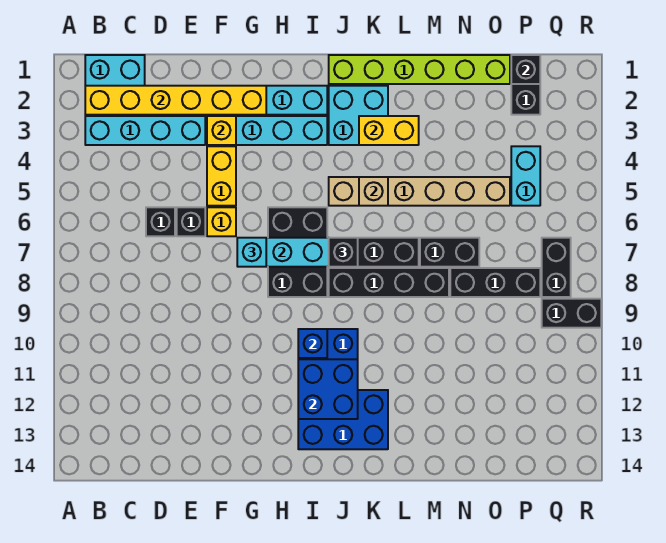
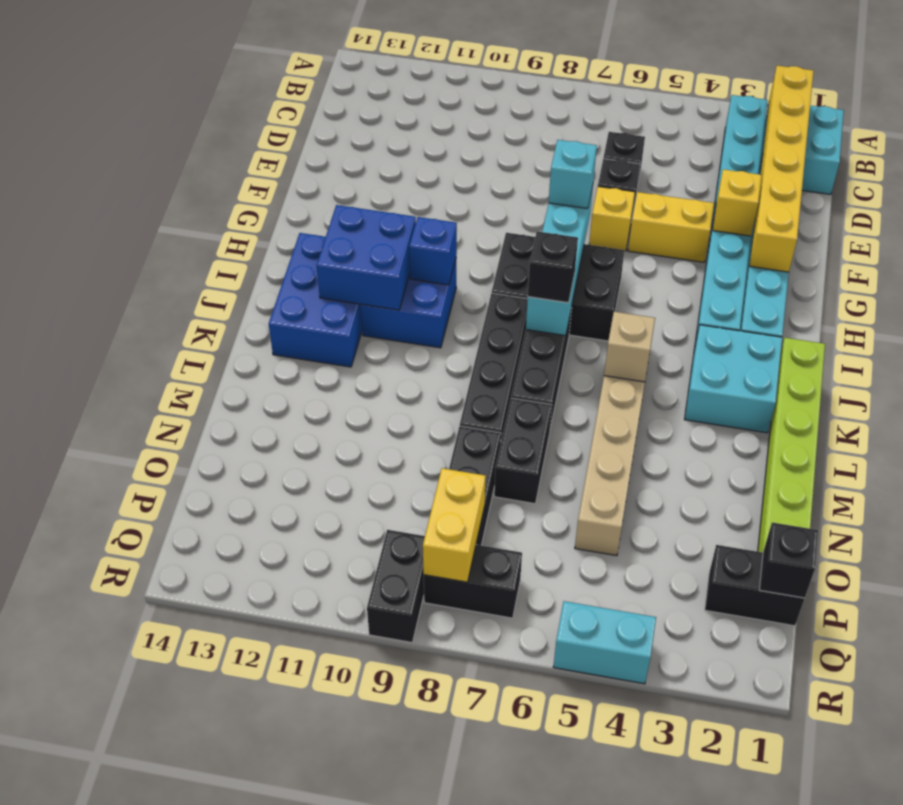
yellow brick K3:L3 level 2 -> yellow brick P8:Q8 level 2
cyan brick P4:P5 level 1 -> cyan brick R4:R5 level 1

